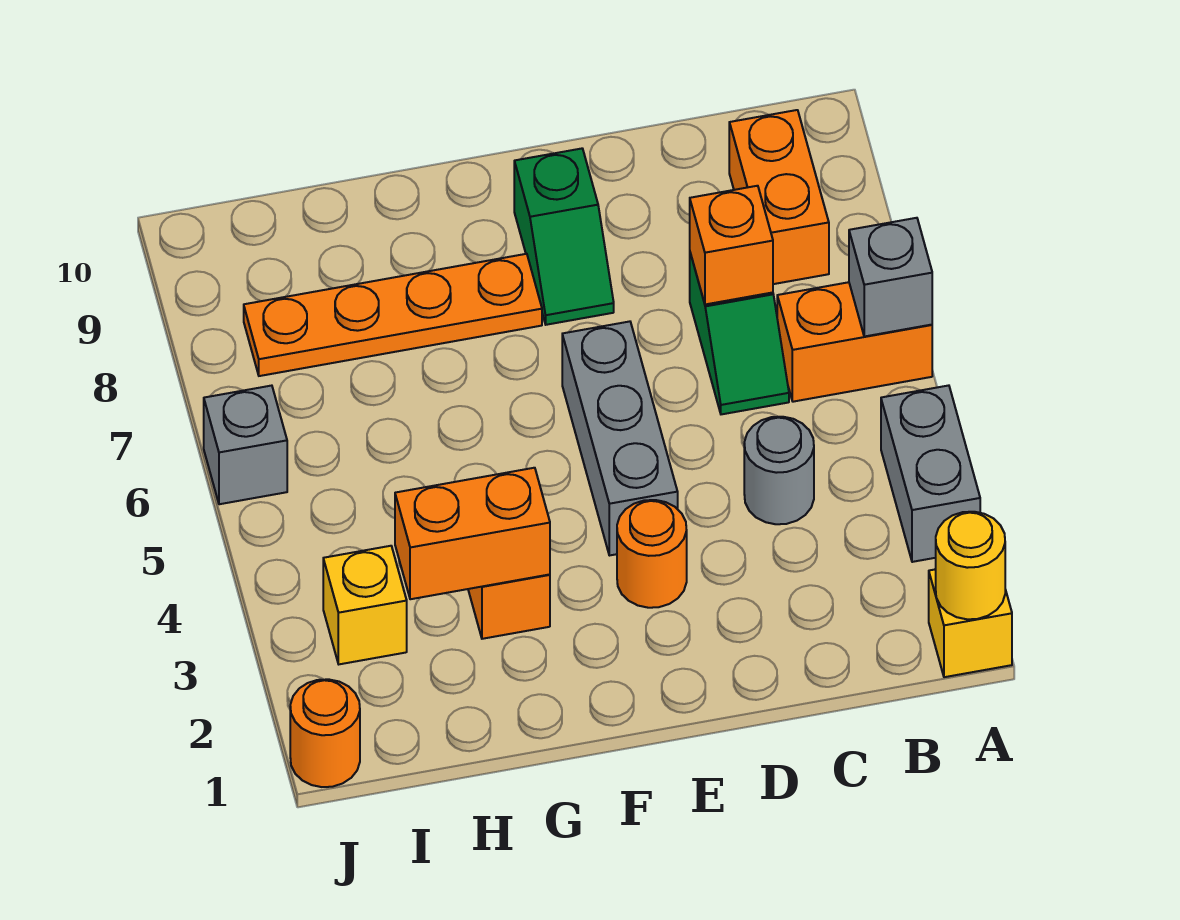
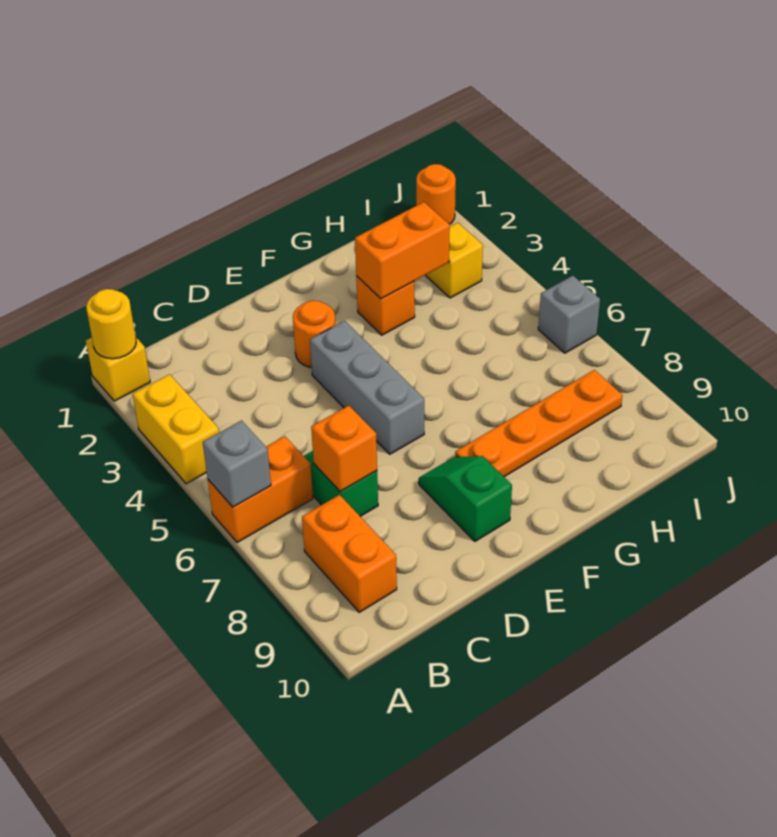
grey brick A3:A4 level 1 -> yellow brick A3:A4 level 1
grey round brick C4 level 1 -> none

